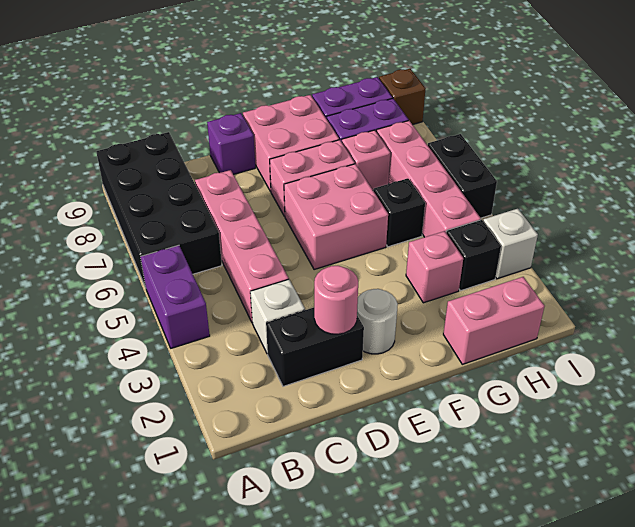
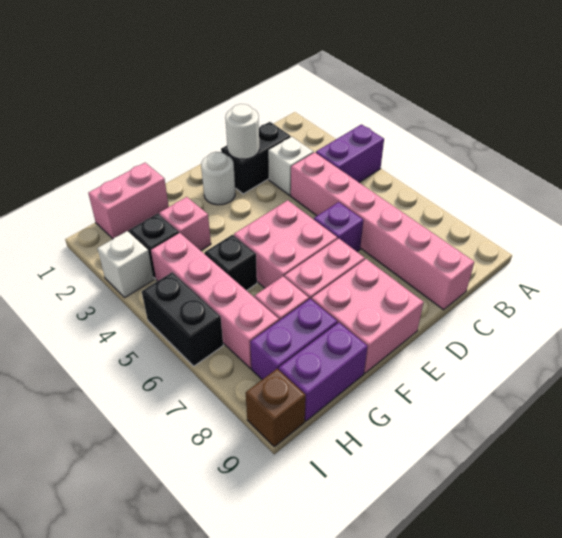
purple brick A4:A5 level 1 -> purple brick A4:B4 level 1
black brick A6:B9 level 1 -> none
pink brick C4:C7 level 1 -> pink brick C4:C9 level 1
pink round brick D2 level 2 -> white round brick D2 level 2
purple brick D9 level 1 -> purple brick D6 level 1

